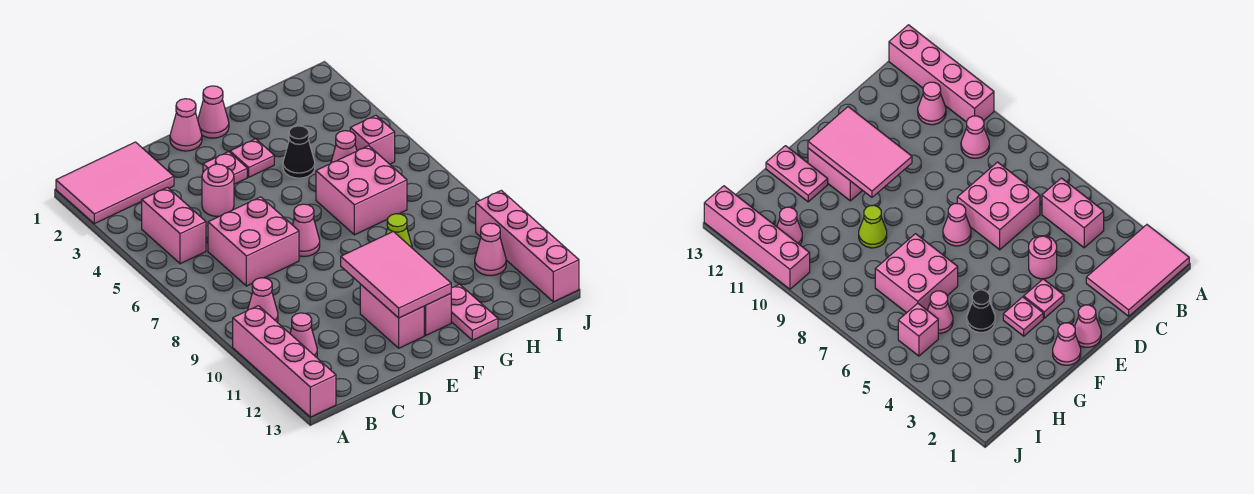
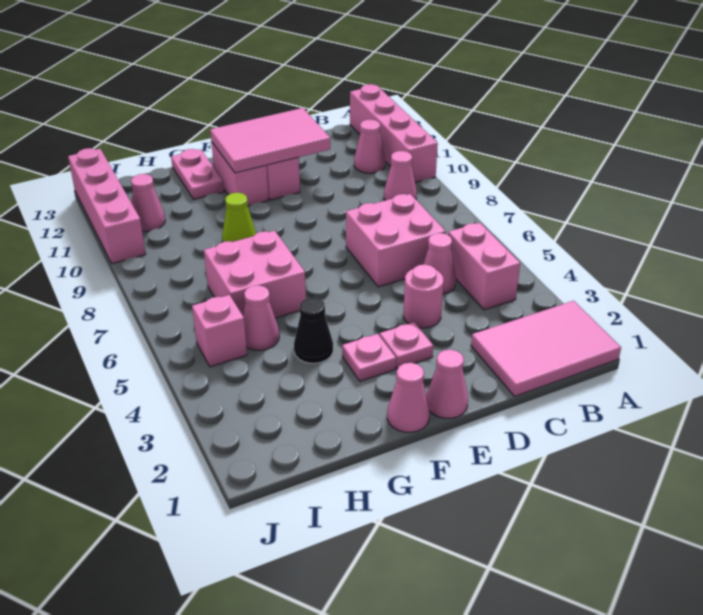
pink cone E7 level 1 -> pink cone C5 level 1
pink tile E10:F12 level 2 -> pink tile D11:F12 level 2

